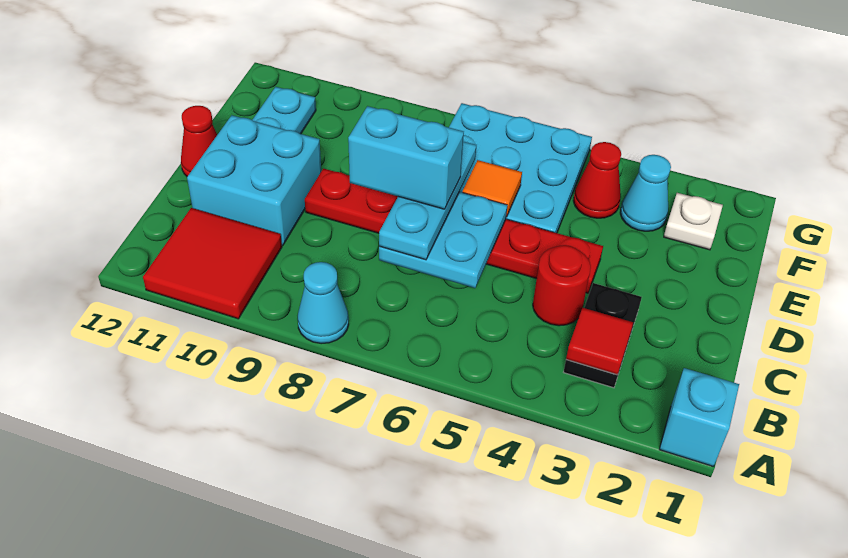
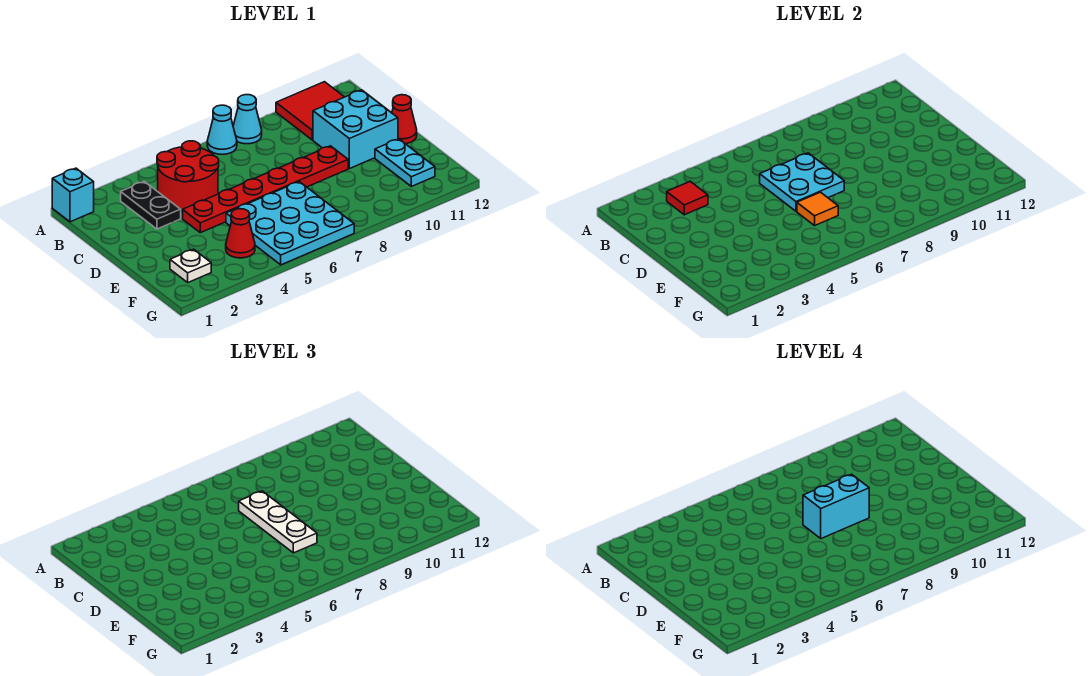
red round brick C4 level 1 -> red round brick B4:C5 level 1
cyan plate C7:E7 level 3 -> white plate C7:E7 level 3
cyan cone F3 level 1 -> cyan cone A7 level 1

